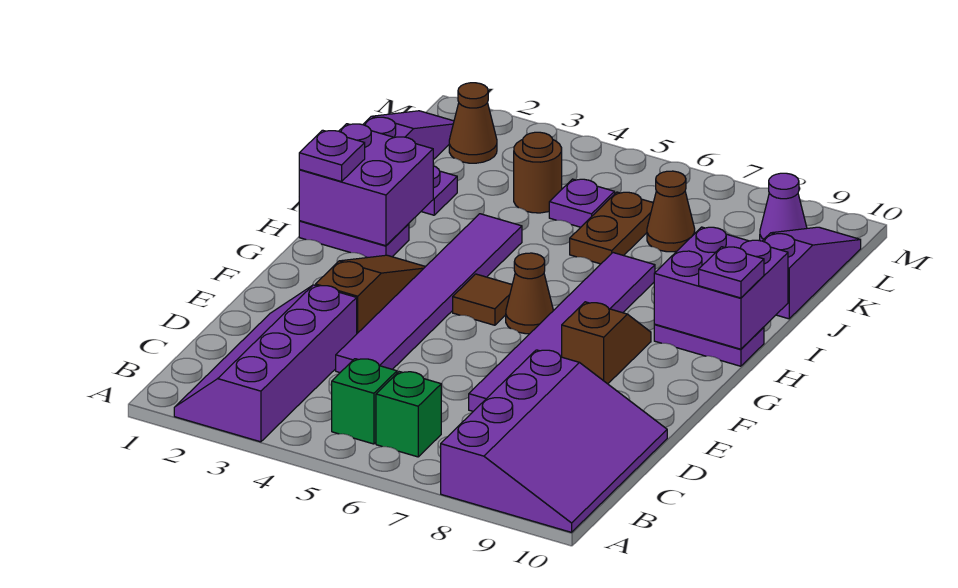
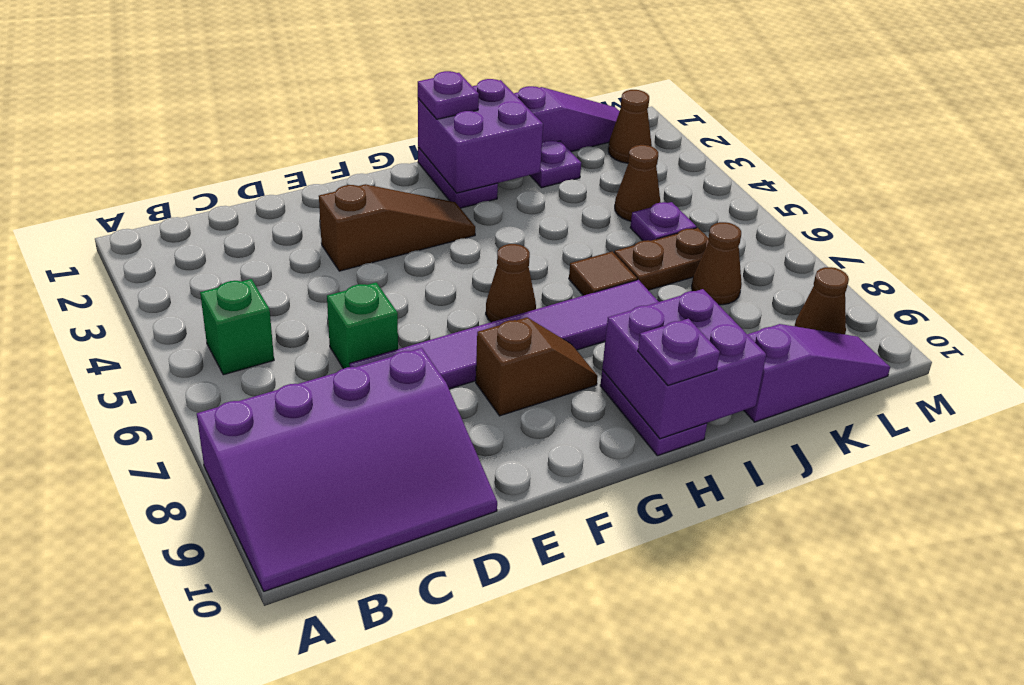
purple slope A2:D3 level 1 top 3 -> none
green brick B6 level 1 -> green brick D6 level 1
purple tile D4:I4 level 1 -> none
brown tile G5 level 1 -> brown tile I6 level 1
brown round brick K4 level 1 -> brown cone K4 level 1
purple cone L9 level 1 -> brown cone L9 level 1

